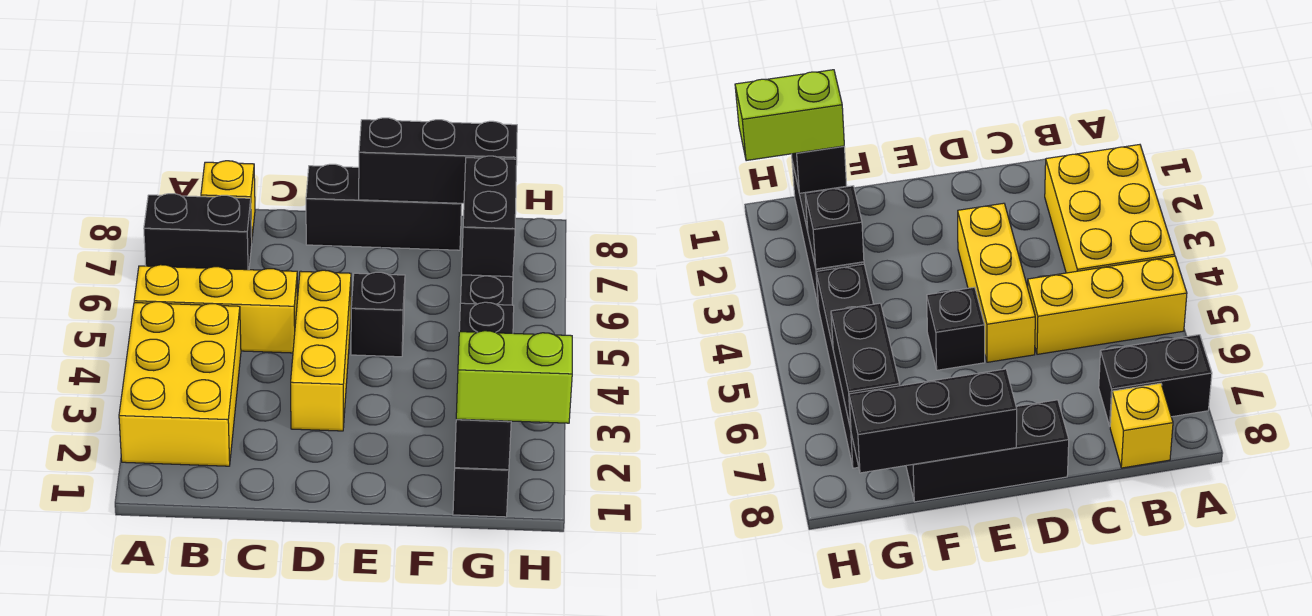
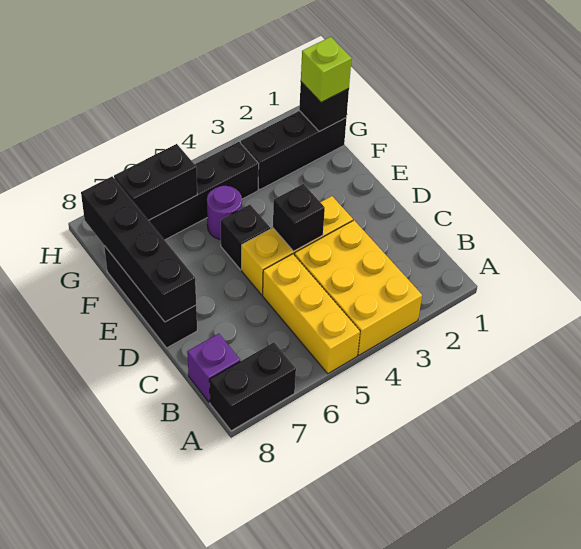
yellow brick A2:B4 level 1 -> yellow brick A3:C4 level 1
black brick A7:B7 level 1 -> black brick A7:A8 level 1
yellow brick B8 level 1 -> purple brick B8 level 1
black brick E8:G8 level 2 -> black brick D8:G8 level 2
none -> purple round brick F5 level 1
lime brick G1:H1 level 3 -> lime brick G1 level 3
black brick G3 level 2 -> black brick D4 level 2

